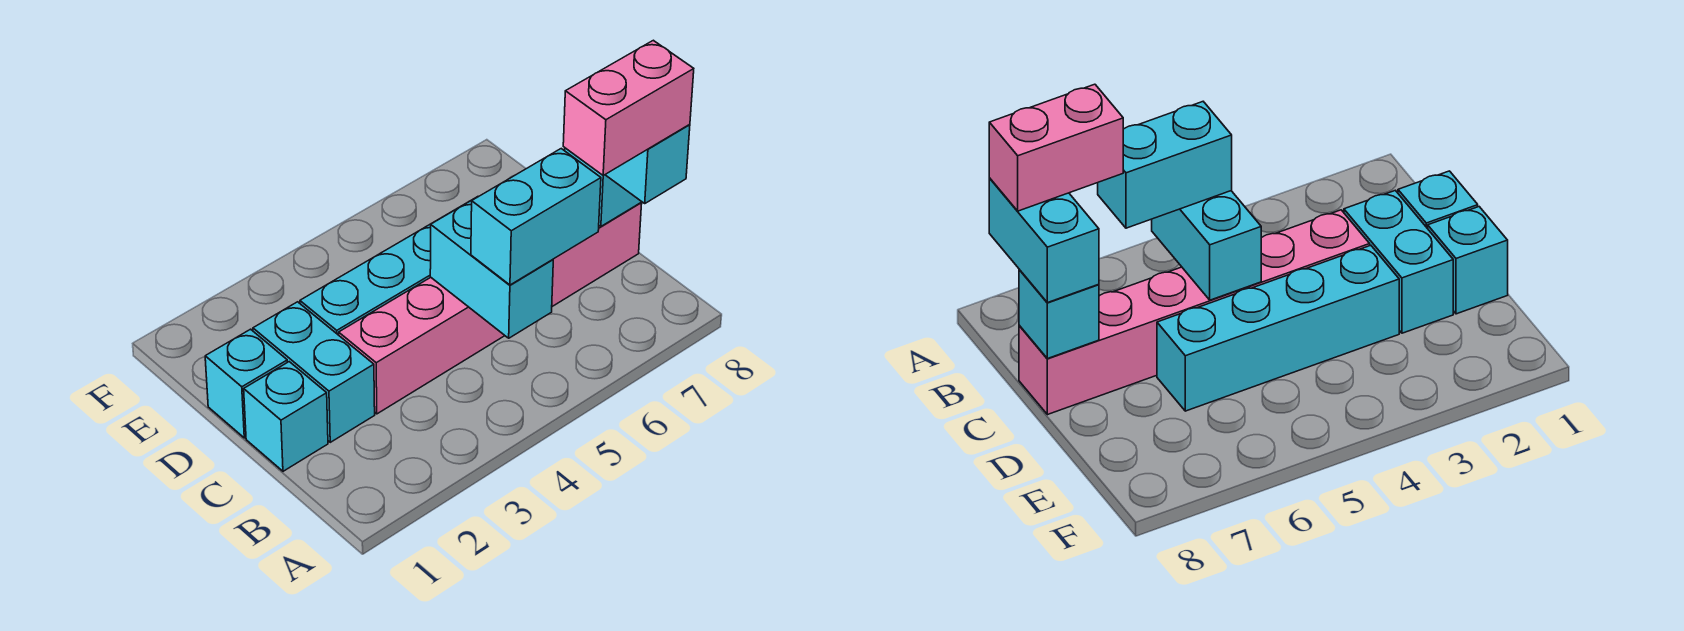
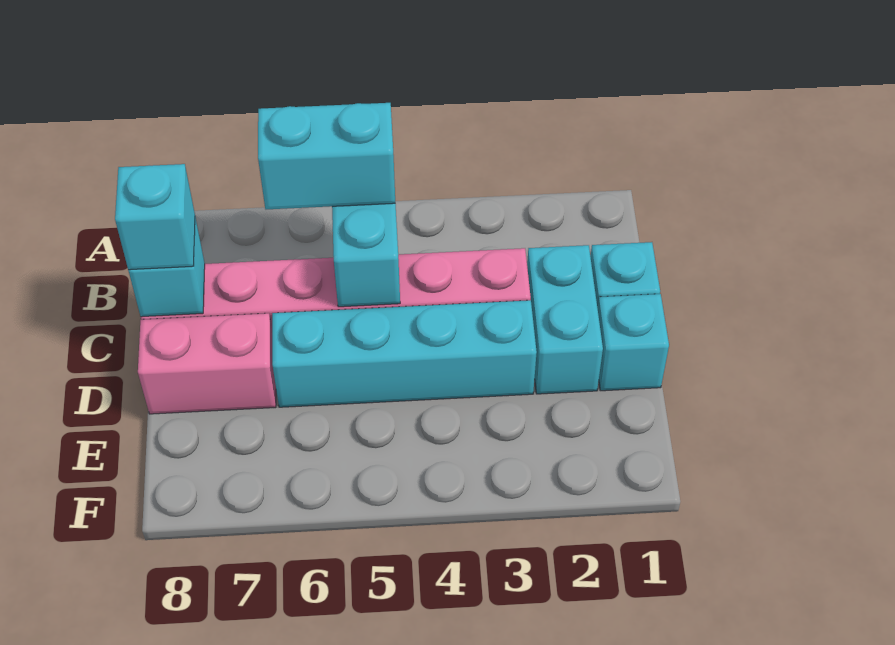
pink brick B7:B8 level 4 -> pink brick D7:D8 level 1
cyan brick B8:C8 level 3 -> cyan brick C8 level 3

